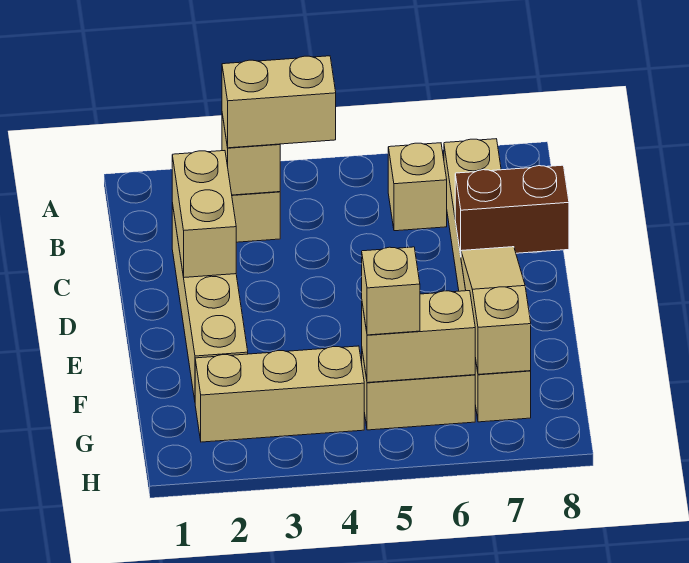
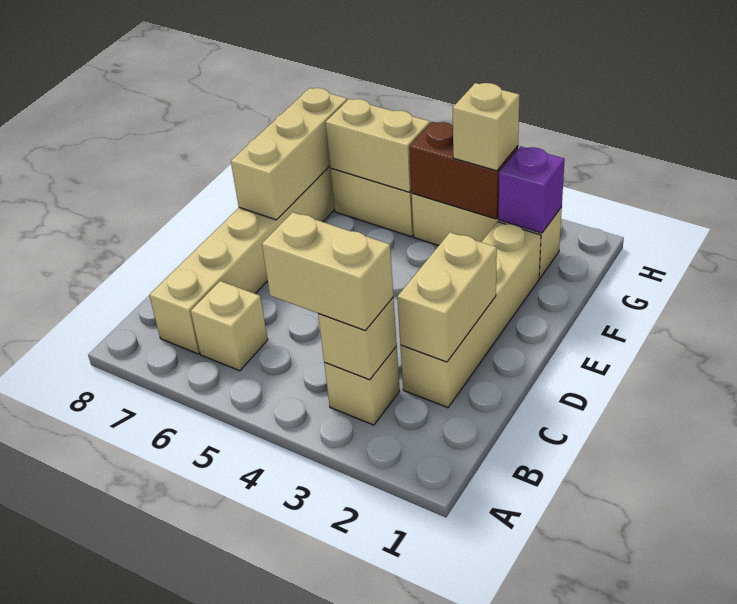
brown brick D7:D8 level 2 -> brown brick G3:G4 level 2
tan slope E7:G7 level 2 top G -> tan brick E7:G7 level 2
none -> purple brick G2 level 2
tan brick G5 level 3 -> tan brick G3 level 3

